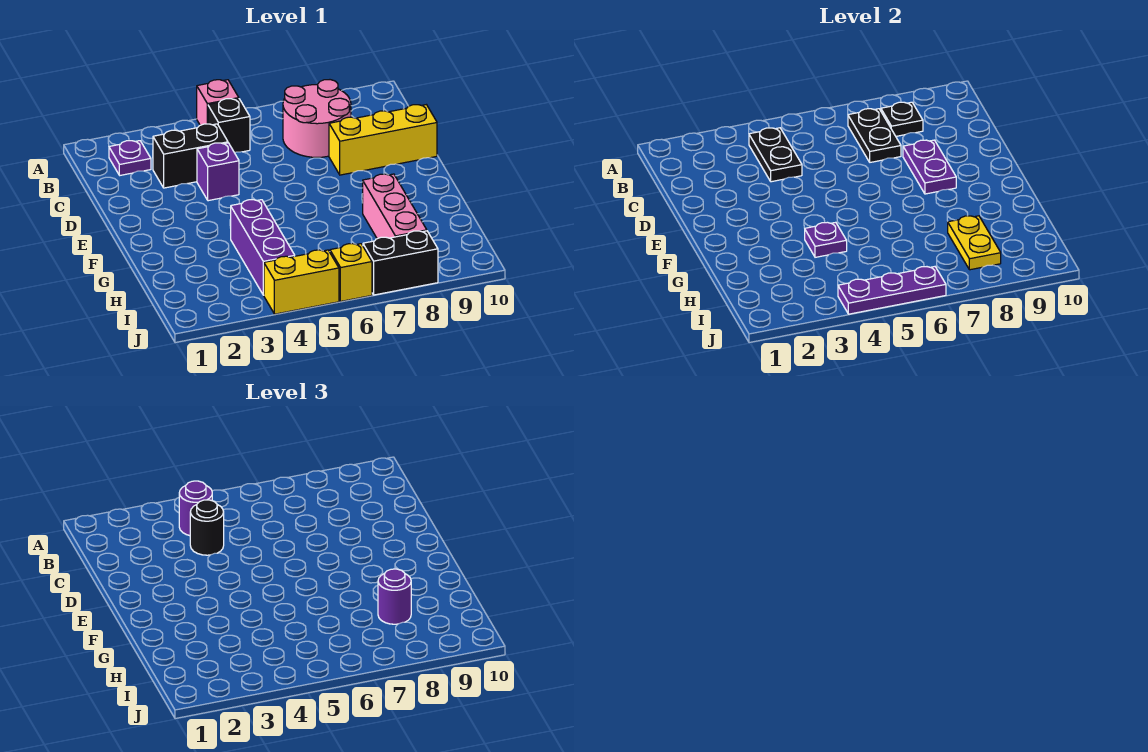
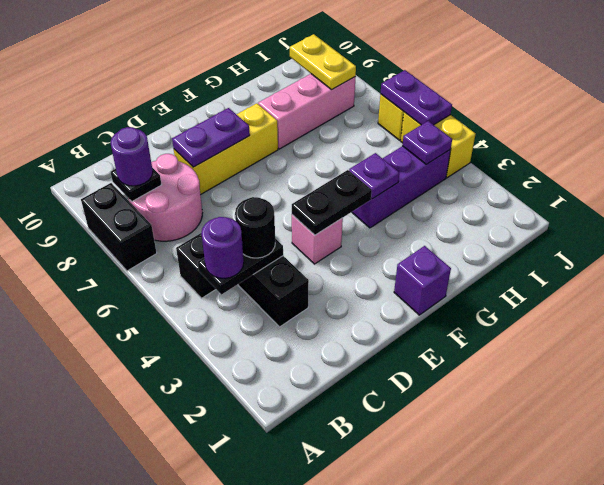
pink brick A5 level 1 -> pink brick E4 level 1
purple plate B2 level 1 -> purple plate I4 level 2
black plate B7:C7 level 2 -> black plate E4:F4 level 2
purple brick D4 level 1 -> purple brick F1 level 1
yellow brick D8:D10 level 1 -> yellow brick D8:F8 level 1
yellow plate H8:I8 level 2 -> yellow plate I8:I9 level 2
purple round brick H8 level 3 -> purple round brick B8 level 3
purple plate J4:J6 level 2 -> purple plate J5:J6 level 2
black brick J7:J8 level 1 -> black brick A7:A8 level 1

